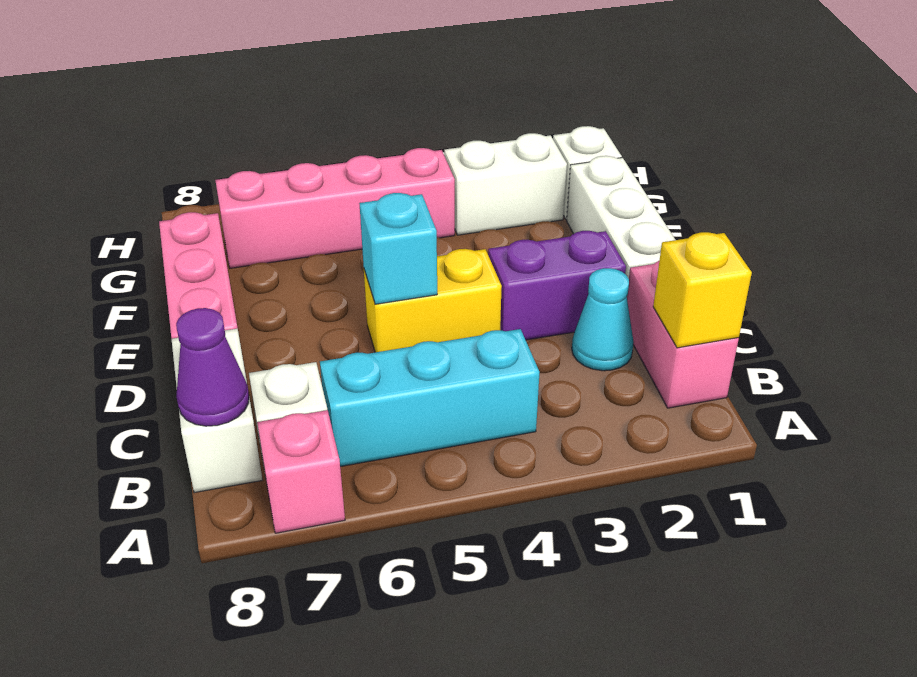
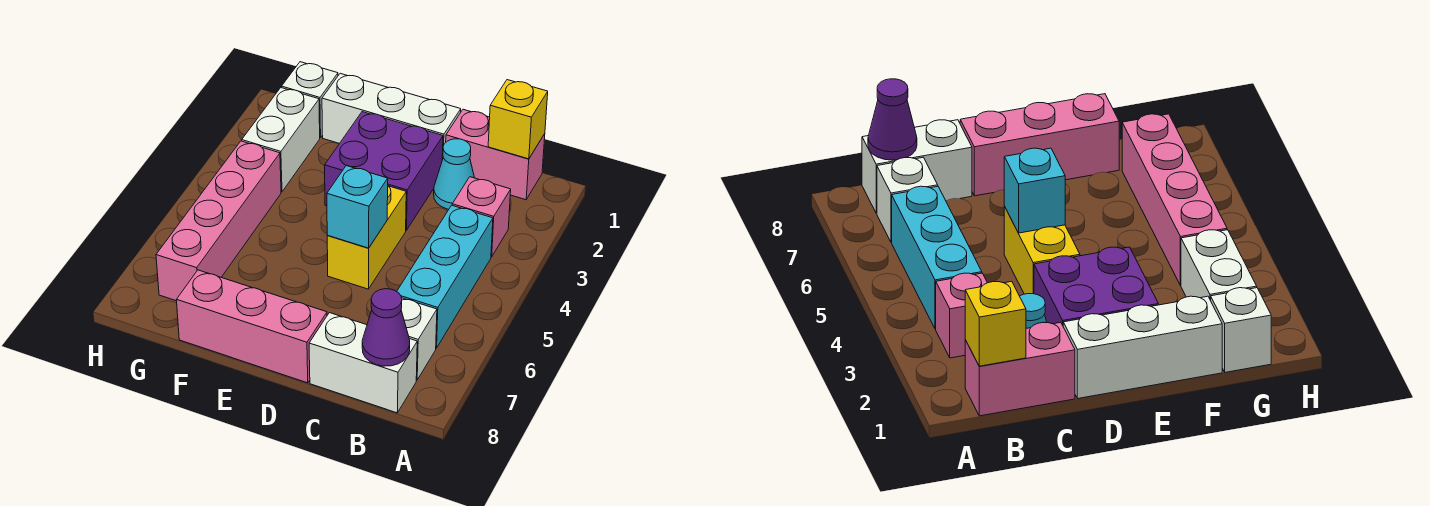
pink brick A7 level 1 -> pink brick B3 level 1
purple brick D2:D3 level 1 -> purple brick D2:E3 level 1

